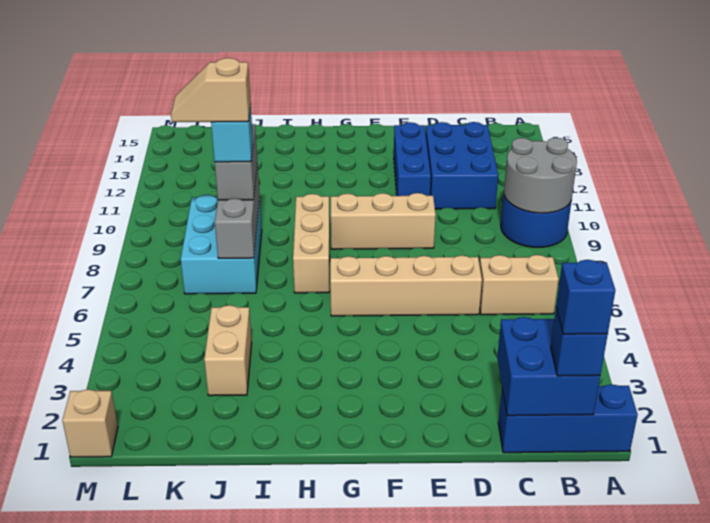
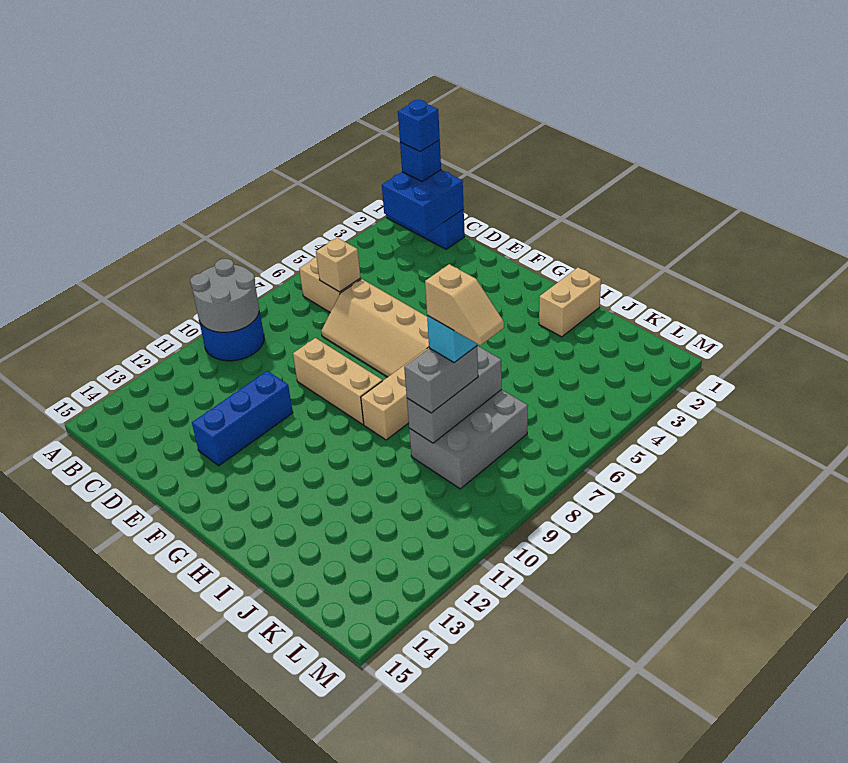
blue brick C11:D13 level 1 -> none
tan brick J3:J4 level 1 -> tan brick I1:I2 level 1
cyan brick J7:K9 level 1 -> grey brick J7:K9 level 1
tan brick M1 level 1 -> tan brick C6 level 2

